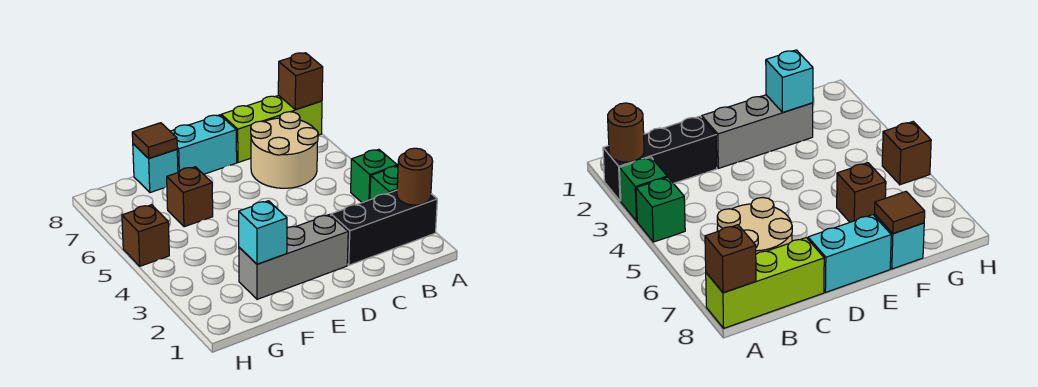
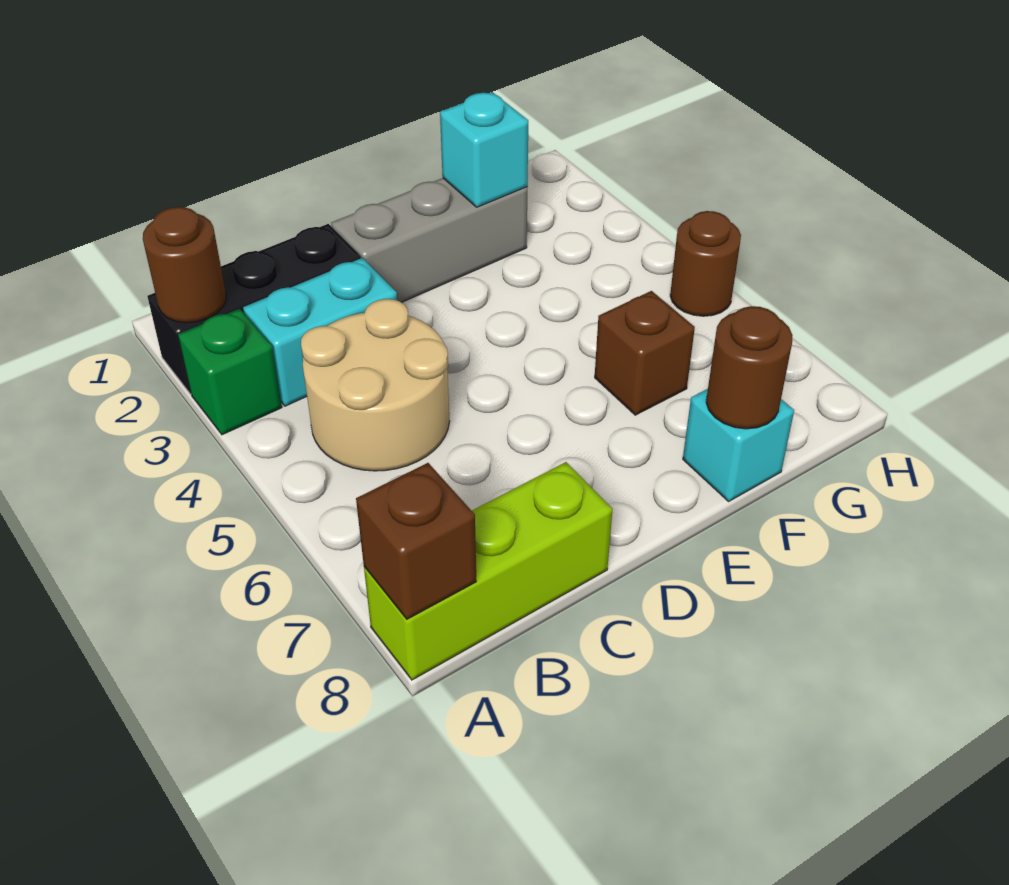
green brick A4 level 1 -> none
tan round brick B6:C7 level 1 -> tan round brick B4:C5 level 1
cyan brick D8:E8 level 1 -> cyan brick B3:C3 level 1
brown tile F8 level 2 -> brown round brick F8 level 2
brown brick H5 level 1 -> brown round brick H5 level 1

